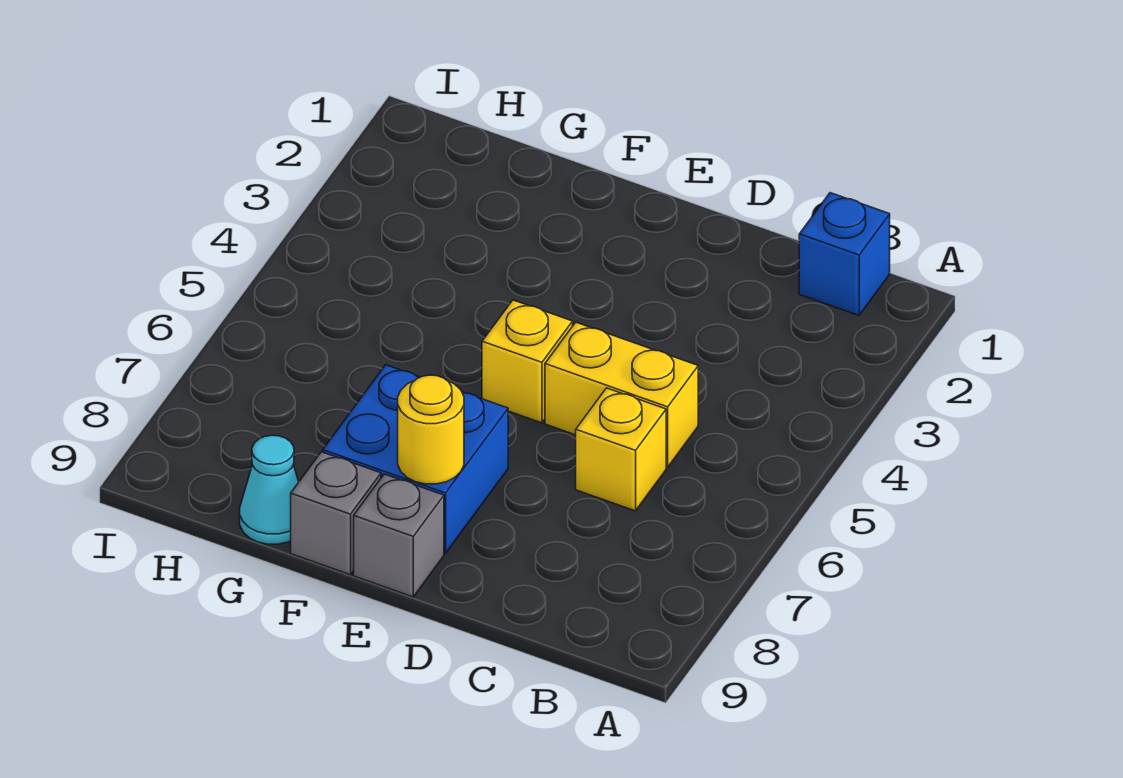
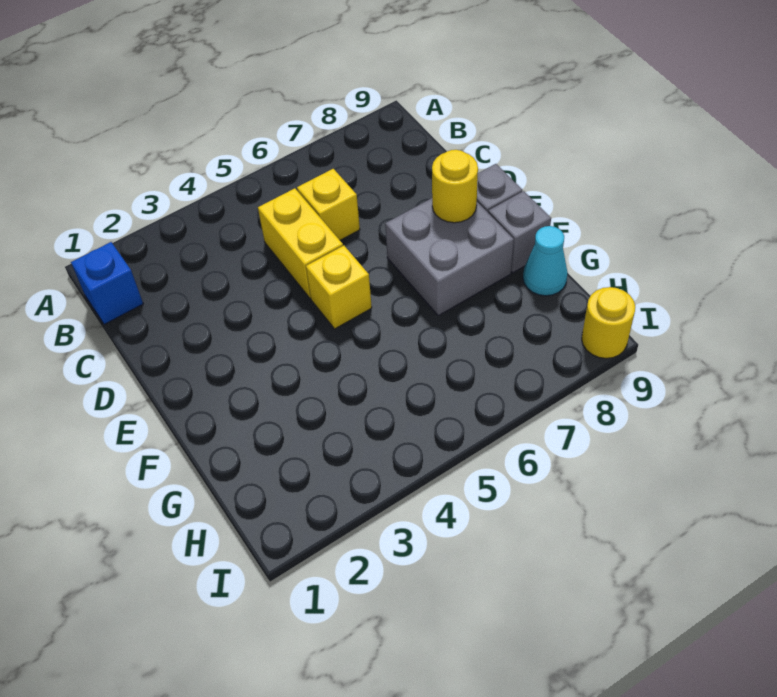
blue brick E7:F8 level 1 -> grey brick E7:F8 level 1
none -> yellow round brick I9 level 1

